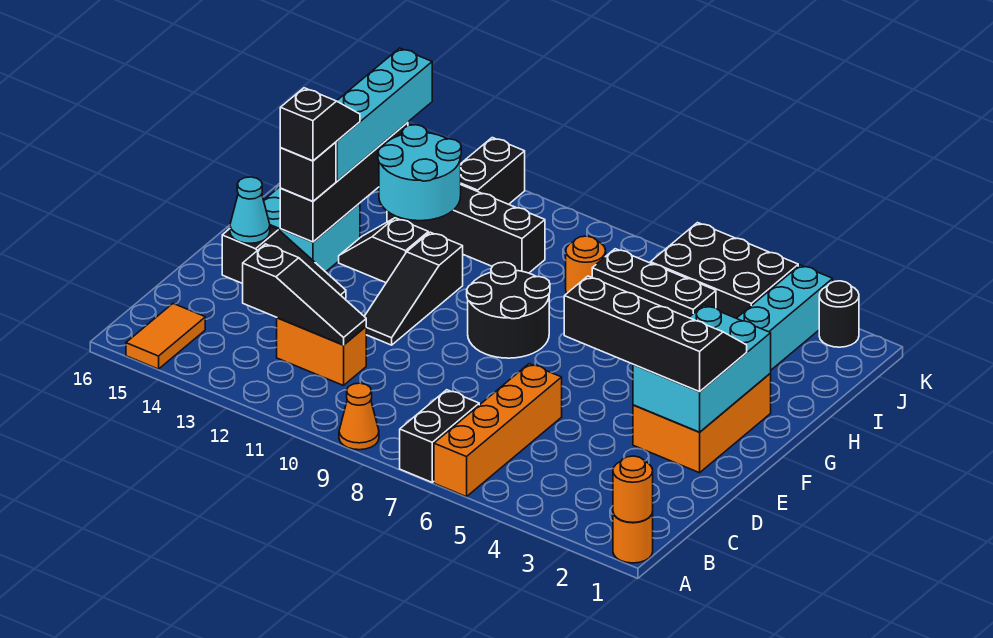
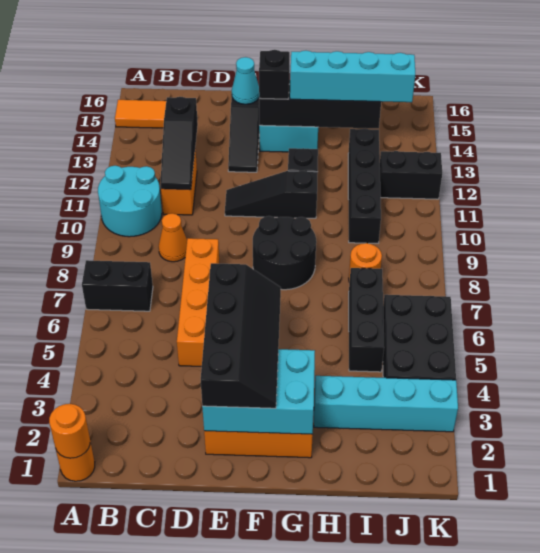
orange brick A6:D6 level 1 -> orange brick D5:D8 level 1
orange cone A9 level 1 -> orange cone C9 level 1
black slope F14:G14 level 4 top F -> none
cyan round brick H12:I13 level 2 -> cyan round brick A10:B11 level 1
black round brick K2 level 1 -> none

